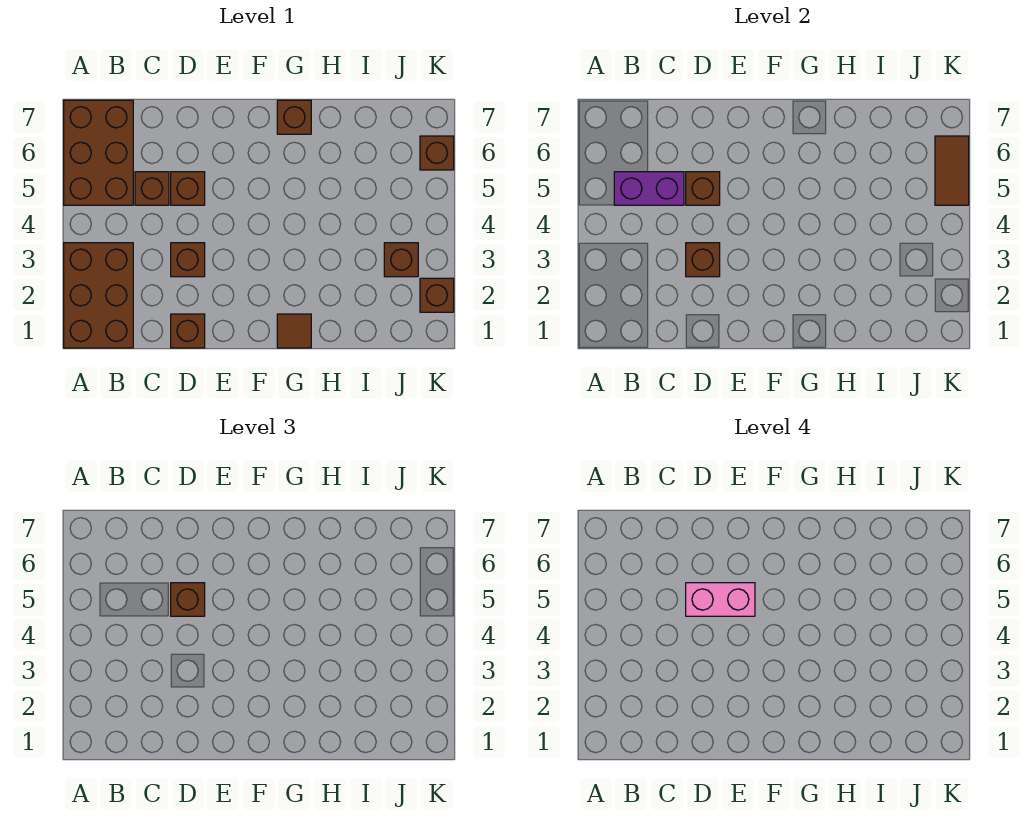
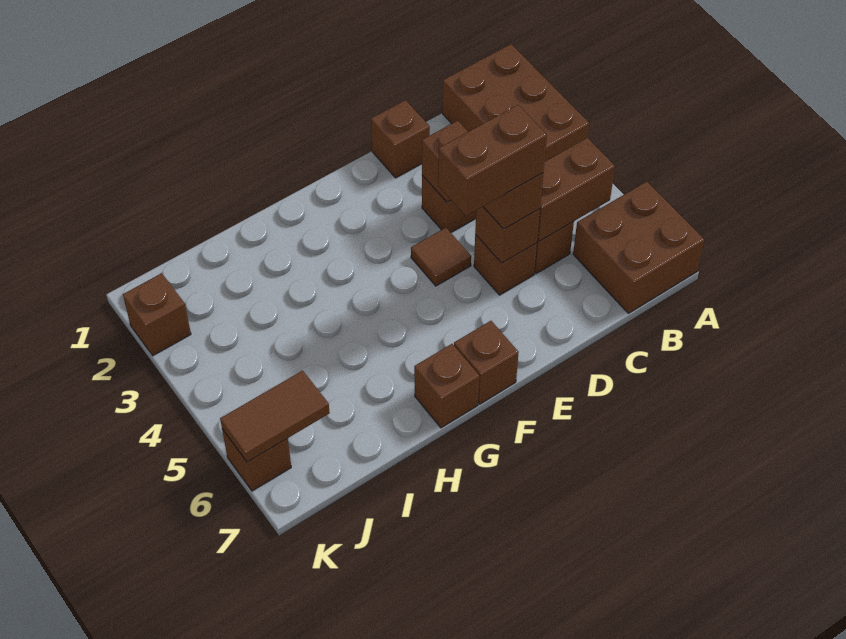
brown brick A5:B7 level 1 -> brown brick A6:B7 level 1
purple brick B5:C5 level 2 -> brown brick B5:C5 level 2
pink brick D5:E5 level 4 -> brown brick D5:E5 level 4
brown tile G1 level 1 -> brown tile E4 level 1
brown brick J3 level 1 -> brown brick F7 level 1
brown tile K5:K6 level 2 -> brown tile J6:K6 level 2

